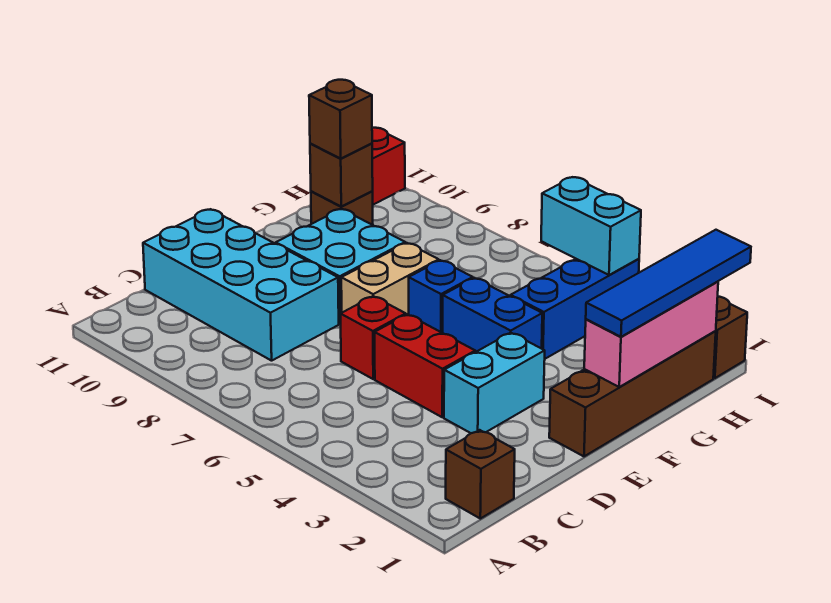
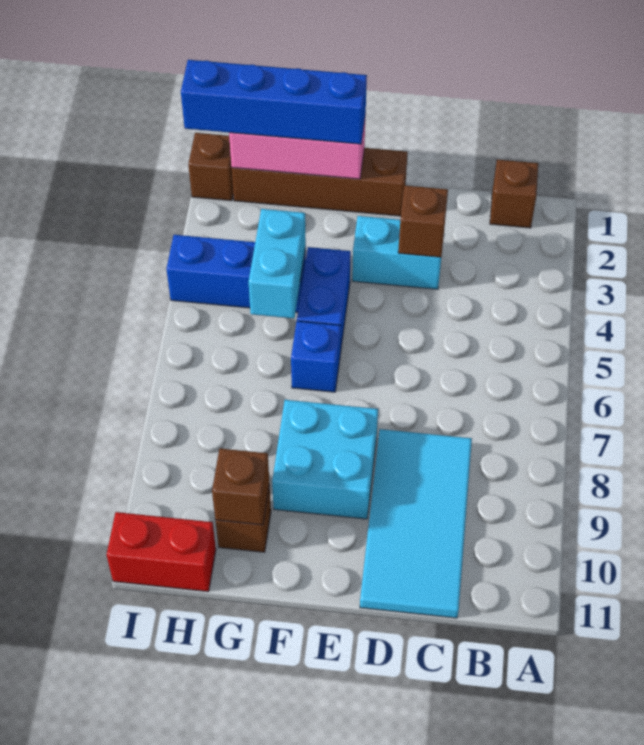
cyan brick C8:D11 level 1 -> cyan tile C8:D11 level 1
red brick D4:D5 level 1 -> none
red brick D6 level 1 -> none
tan brick E7:F7 level 1 -> none
blue tile F1:I1 level 3 -> blue brick F1:I1 level 3
brown brick G10 level 3 -> brown brick D3 level 2
cyan brick I4:I5 level 2 -> cyan brick G4:G5 level 2

